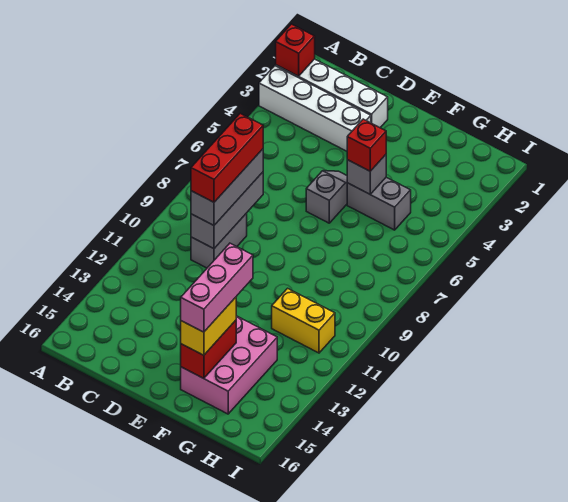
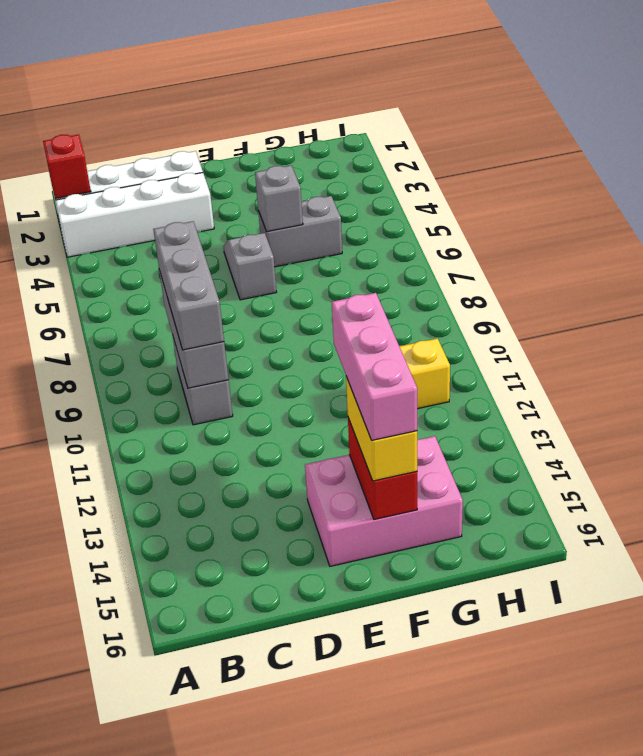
red brick C8:C10 level 4 -> none
red brick F5 level 3 -> none
pink brick F13:G15 level 1 -> pink brick E14:G15 level 1

